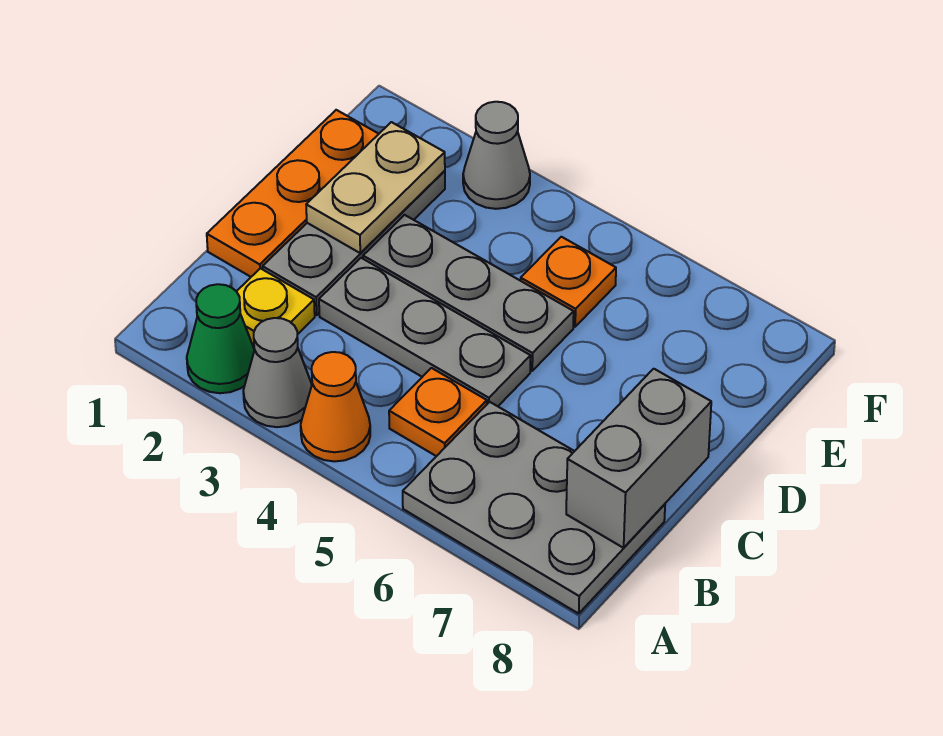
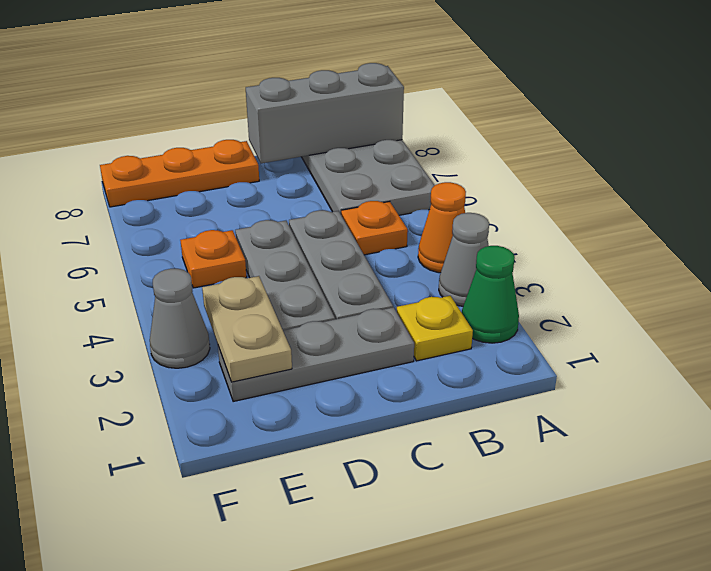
grey brick B8:C8 level 2 -> grey brick A8:C8 level 2
orange plate C1:E1 level 1 -> orange plate D8:F8 level 1
tan plate D2:E2 level 2 -> tan plate E2:E3 level 2

